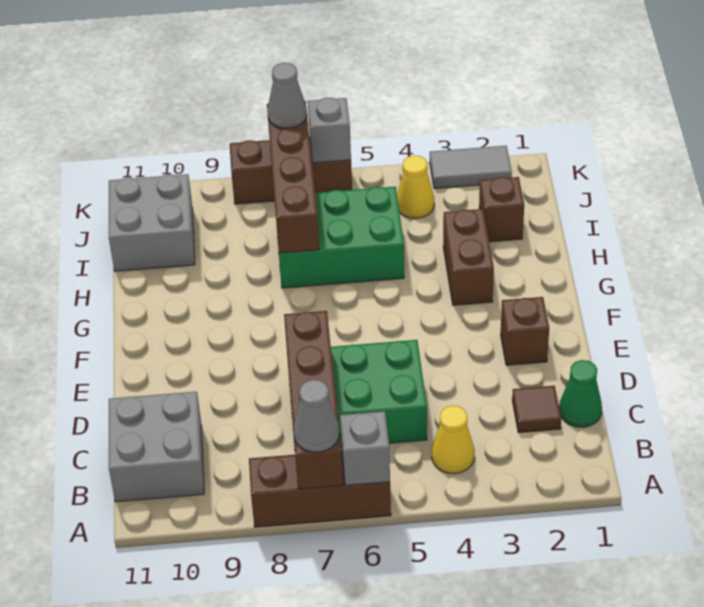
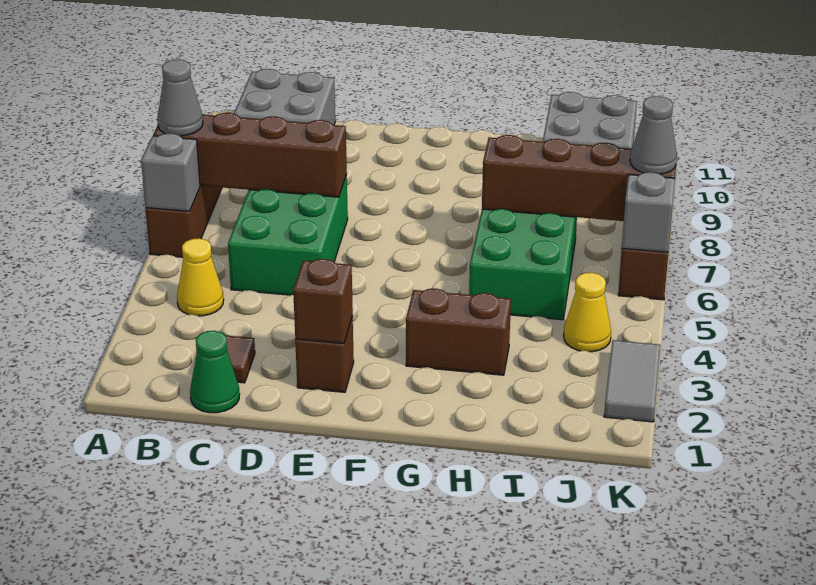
brown brick I2 level 1 -> brown brick E2 level 2

